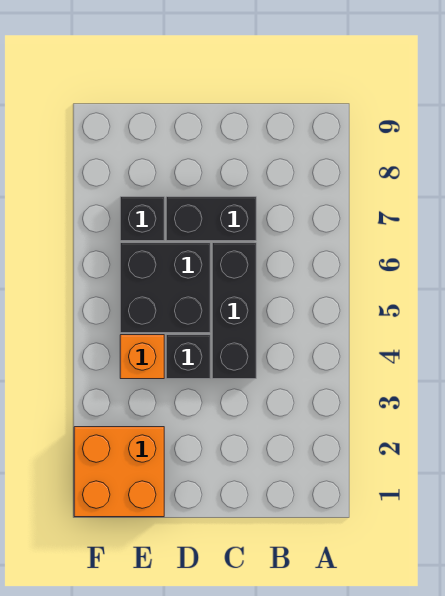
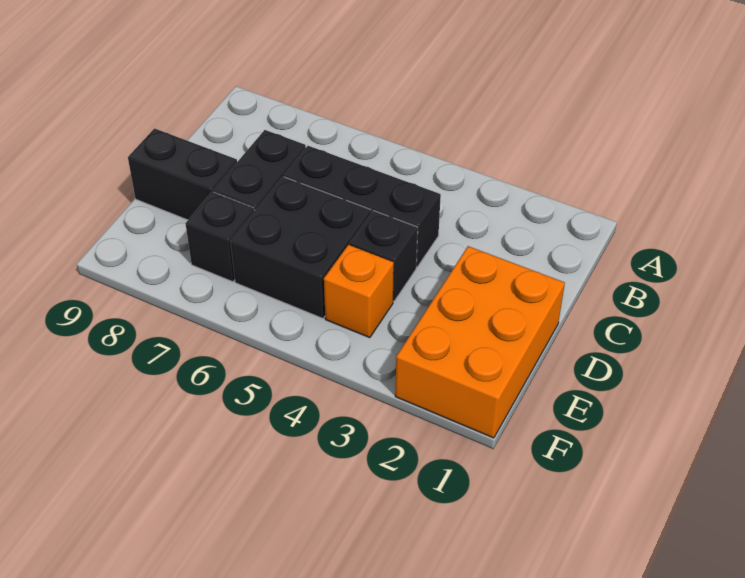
none -> black brick D8:D9 level 1
orange brick E1:F2 level 1 -> orange brick D1:F2 level 1

